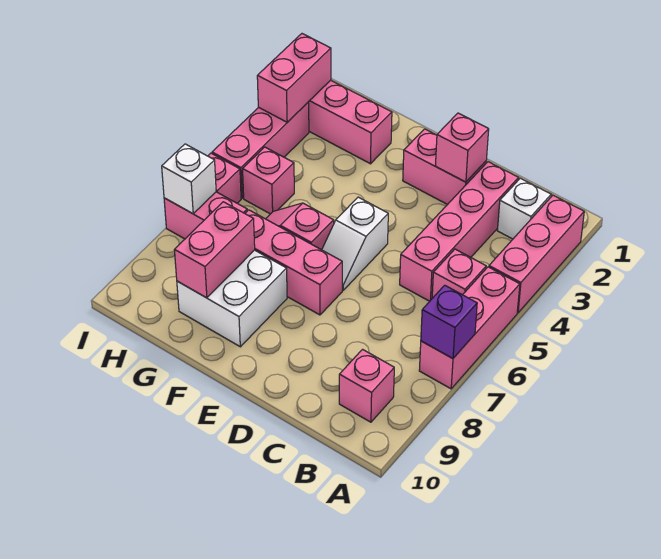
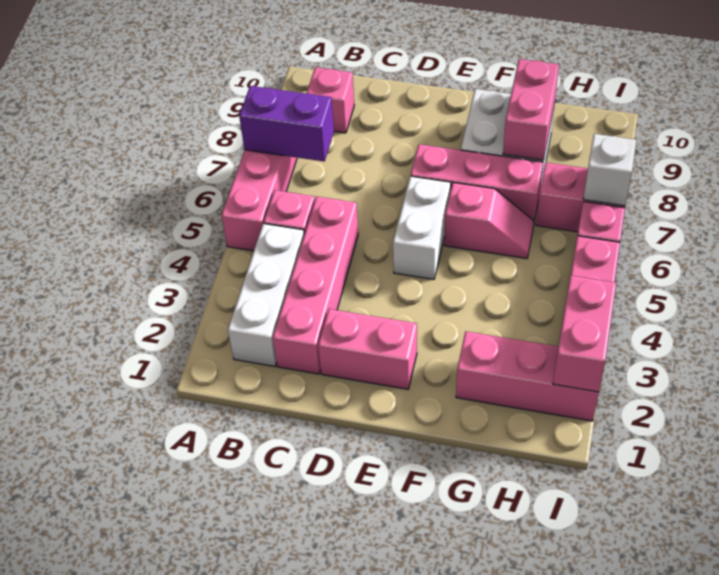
pink brick A2:A4 level 1 -> none
purple brick A7 level 2 -> purple brick A7:B7 level 2
white brick B2 level 1 -> white brick B2:B4 level 1
pink brick D2 level 2 -> none
white slope E5:E6 level 1 top 5 -> white brick E5:E6 level 1
pink brick H5 level 1 -> none

